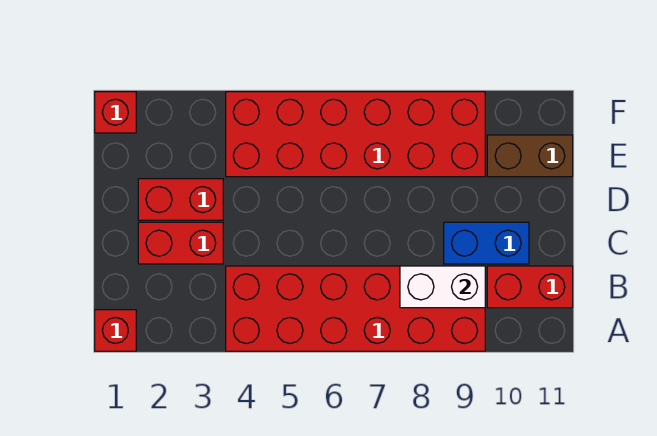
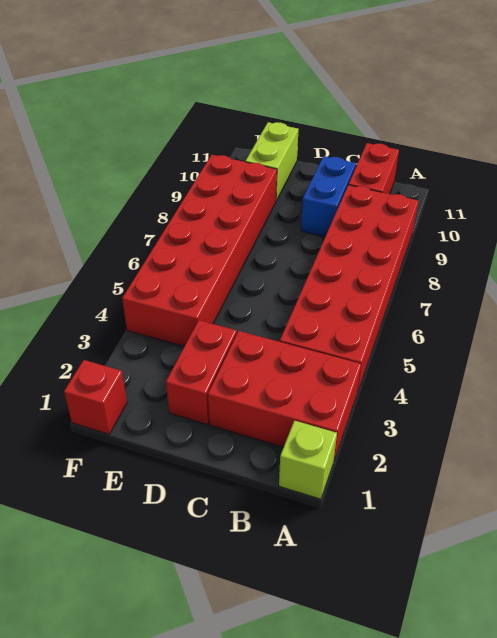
red brick A1 level 1 -> lime brick A1 level 1
white brick B8:B9 level 2 -> none
red brick C2:C3 level 1 -> red brick A2:C3 level 1
brown brick E10:E11 level 1 -> lime brick E10:E11 level 1

